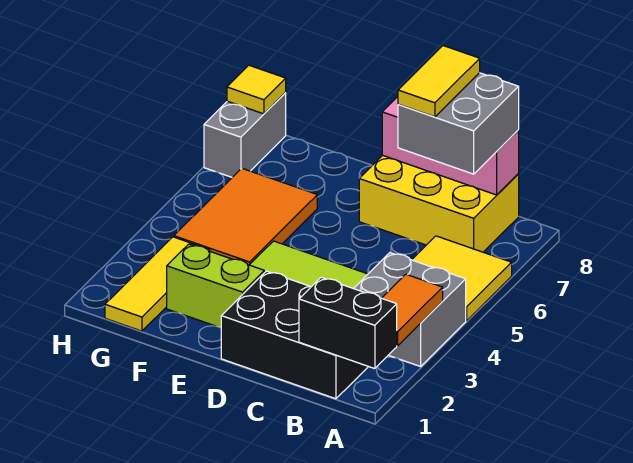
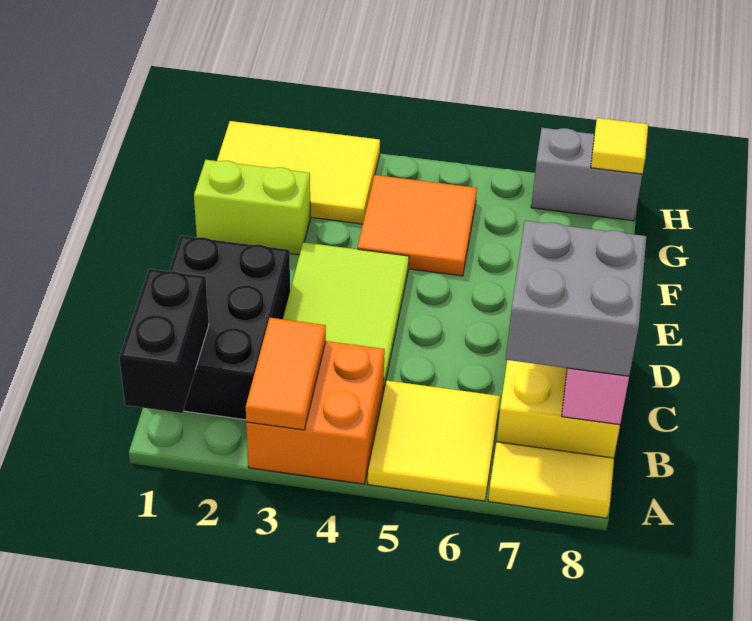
orange tile A2:A3 level 2 -> orange tile A3:B3 level 2
grey brick A3:B4 level 1 -> orange brick A3:B4 level 1
yellow tile C7:C8 level 4 -> yellow tile A7:A8 level 1
lime brick E2:F2 level 1 -> lime brick F1:F2 level 1
orange tile F4:G6 level 1 -> orange tile F4:G5 level 1
yellow tile G1:G3 level 1 -> yellow tile G1:H3 level 1

